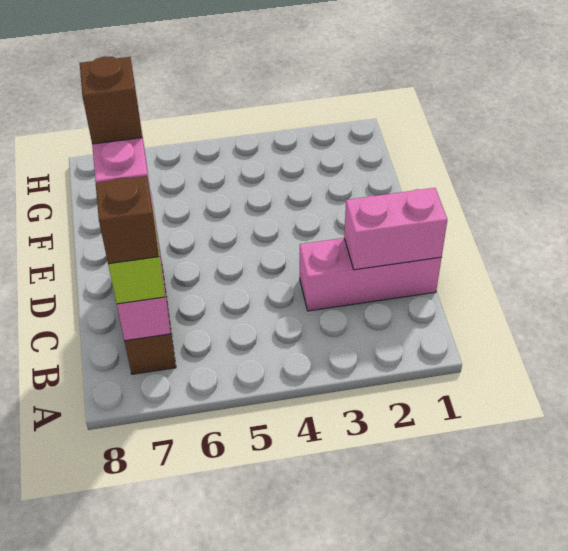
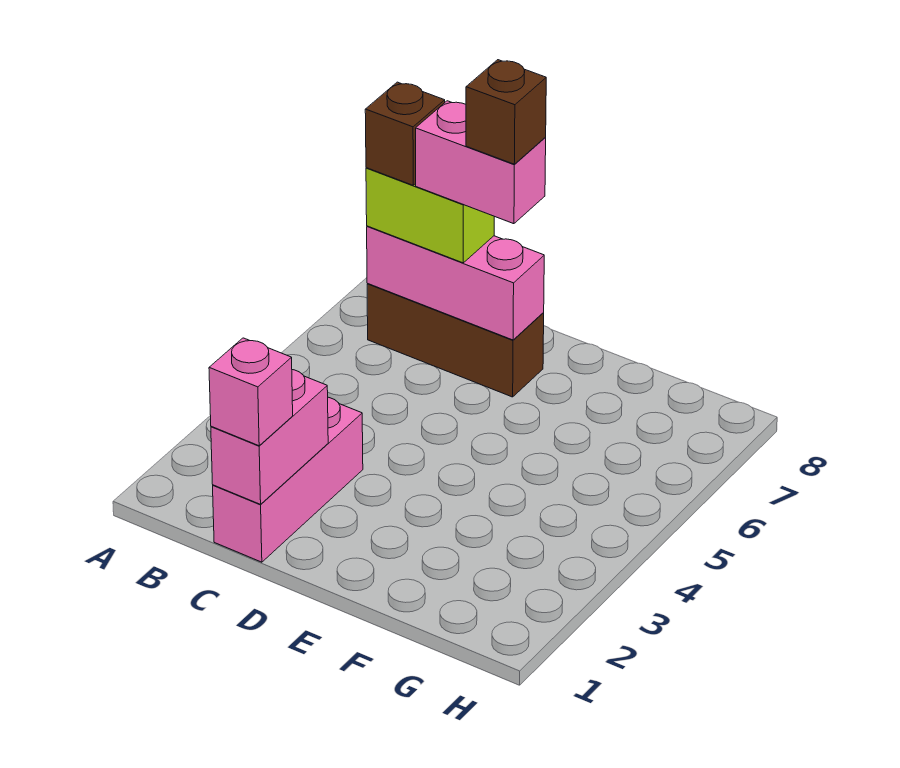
none -> pink brick C1 level 3

